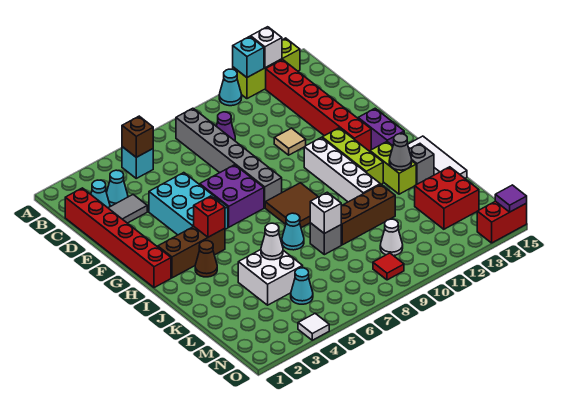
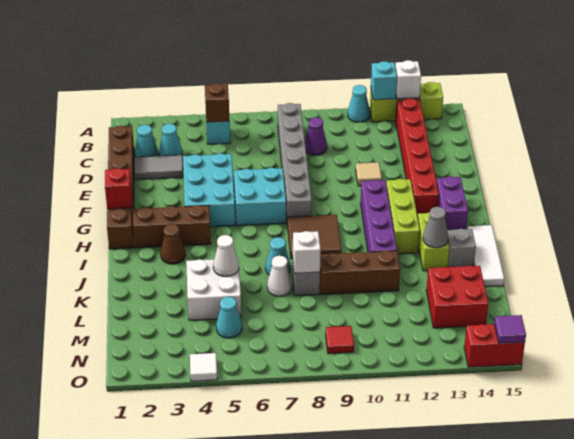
red brick C1:H1 level 1 -> brown brick C1:H1 level 1
purple brick F6:G7 level 1 -> cyan brick F6:G7 level 1
white brick G11:J11 level 1 -> purple brick G11:J11 level 1
red brick H4 level 2 -> red brick G1 level 2
white cone M10 level 1 -> white cone K7 level 1

